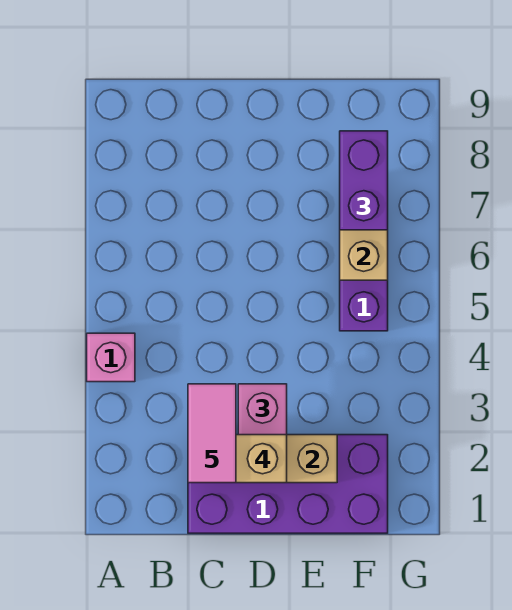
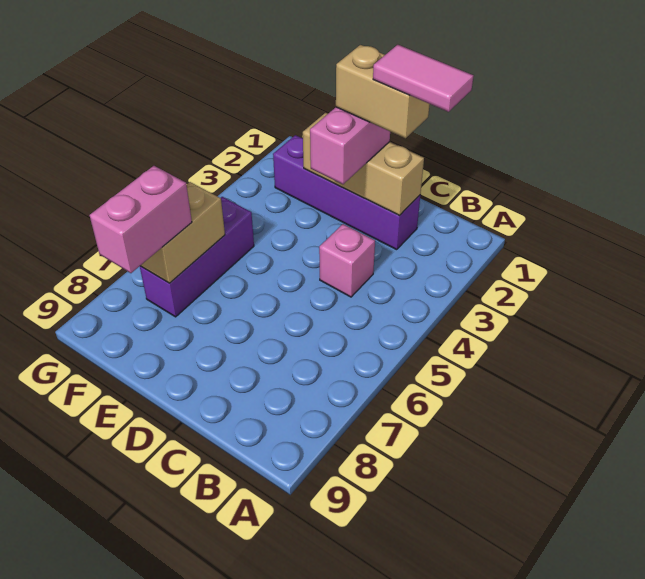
pink brick A4 level 1 -> pink brick C4 level 1
purple brick C1:F2 level 1 -> purple brick C2:F2 level 1
pink tile C2:C3 level 5 -> pink tile B2:C2 level 5
purple brick F7:F8 level 3 -> pink brick F7:F8 level 3

